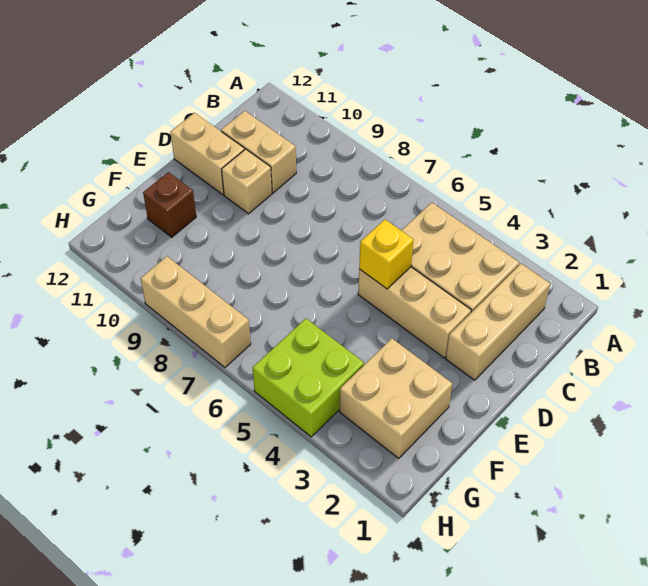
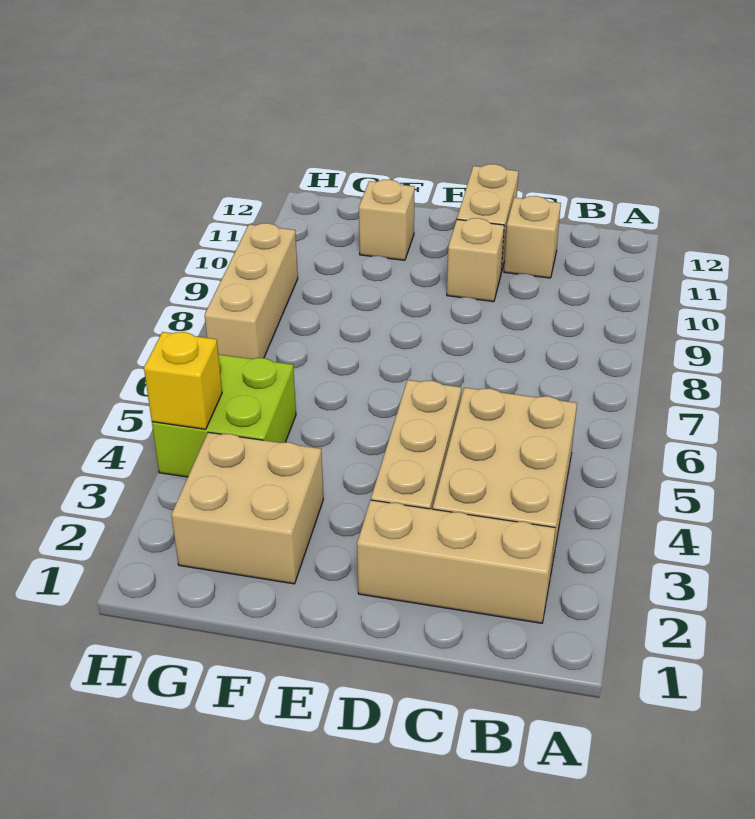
tan brick C10:C11 level 1 -> tan brick C11 level 1
yellow brick D5 level 2 -> yellow brick H4 level 2
brown brick F11 level 1 -> tan brick F11 level 1

